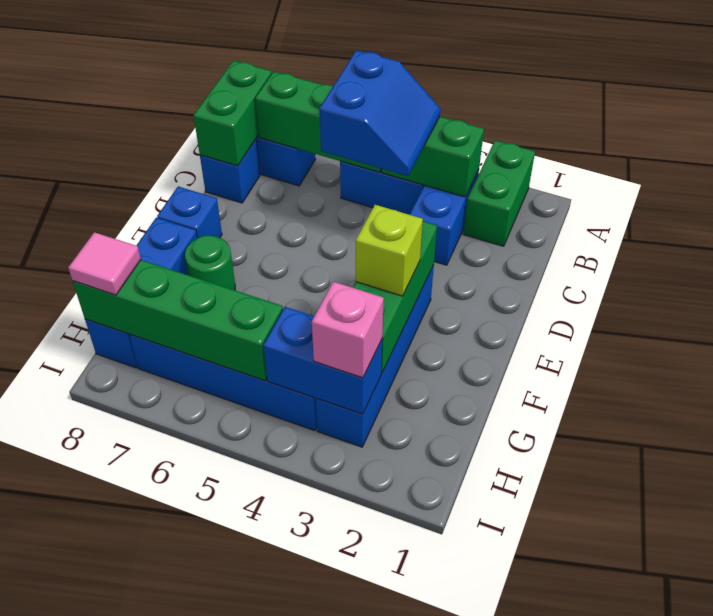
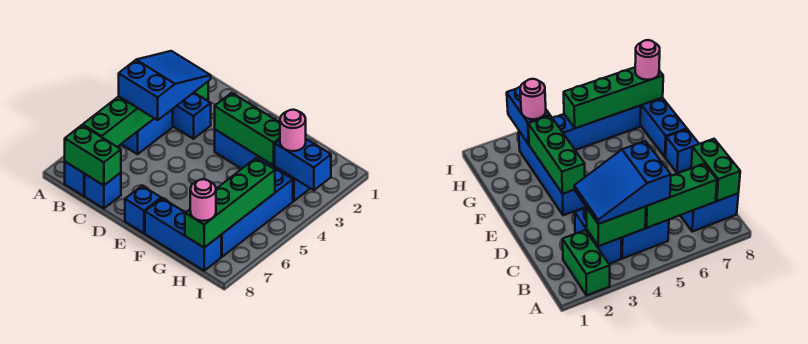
blue slope B4:C5 level 3 top 5 -> blue slope B3:C5 level 3 top 5
lime brick F3 level 3 -> none
green round brick F7 level 1 -> none
blue brick H3:H4 level 2 -> blue brick H3:I3 level 2
pink brick H3 level 3 -> pink round brick H3 level 3
pink tile H8 level 3 -> pink round brick H8 level 3

